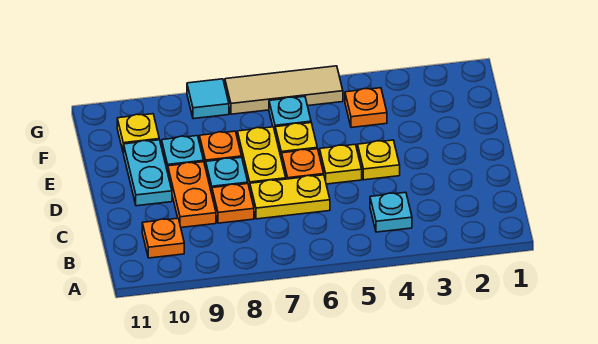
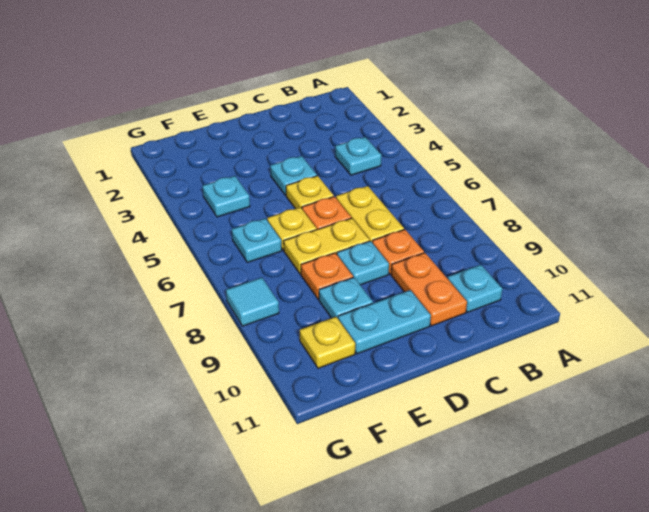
orange plate B10 level 1 -> cyan plate B10 level 1
orange plate C9:D9 level 1 -> orange plate C9:C10 level 1
yellow plate D4 level 1 -> cyan plate D4 level 1
orange plate F4 level 1 -> cyan plate F4 level 1
tan tile G5:G7 level 1 -> none

